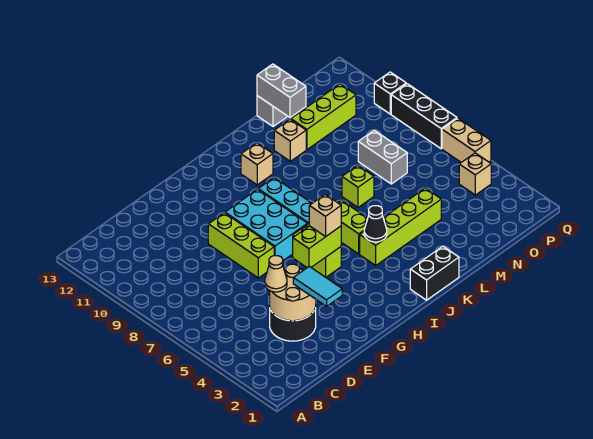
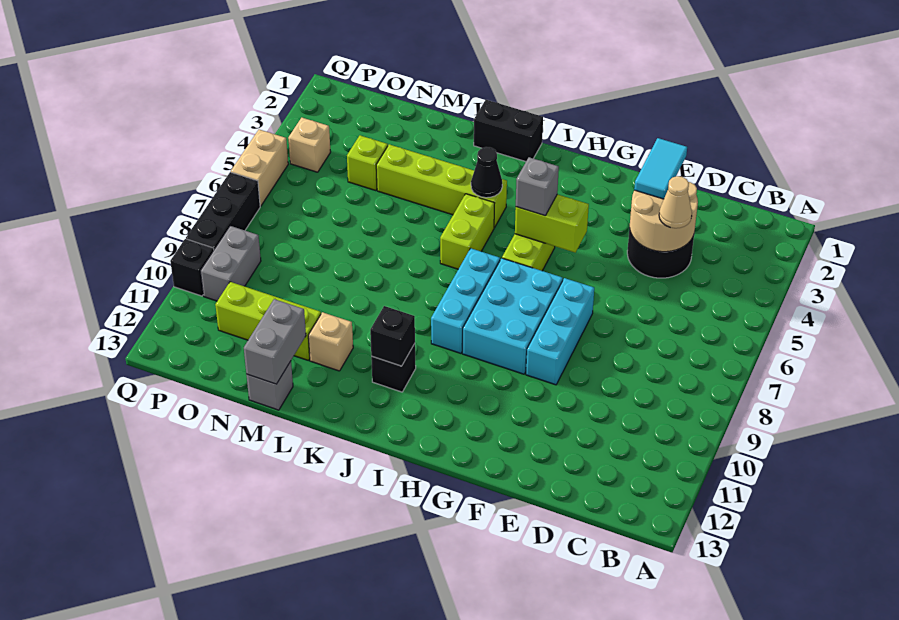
lime brick F7:F9 level 1 -> cyan brick F7:F9 level 1
tan brick H5 level 3 -> grey brick H5 level 3
tan brick J11 level 1 -> black brick J11 level 1
none -> black brick J11 level 2
lime brick L7 level 1 -> lime brick N4 level 1
grey brick N7:N8 level 1 -> grey brick P9:P10 level 1

